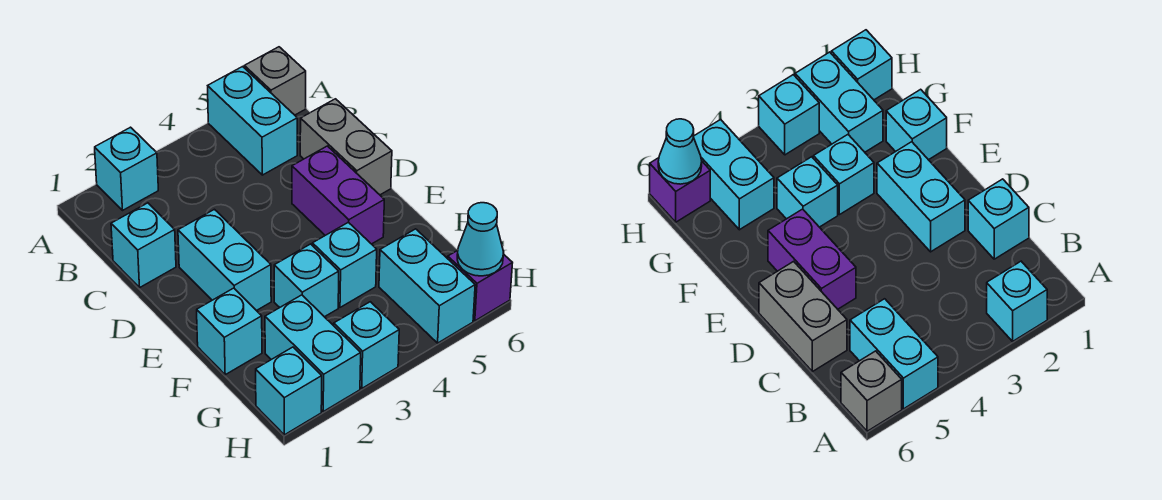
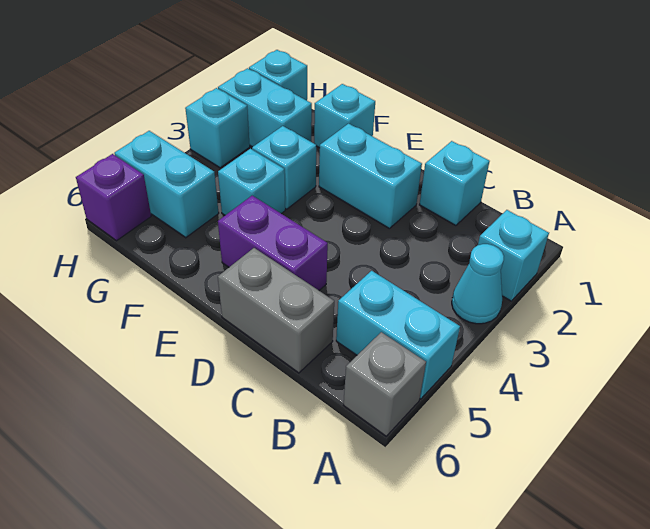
cyan cone H6 level 2 -> cyan cone A3 level 1

